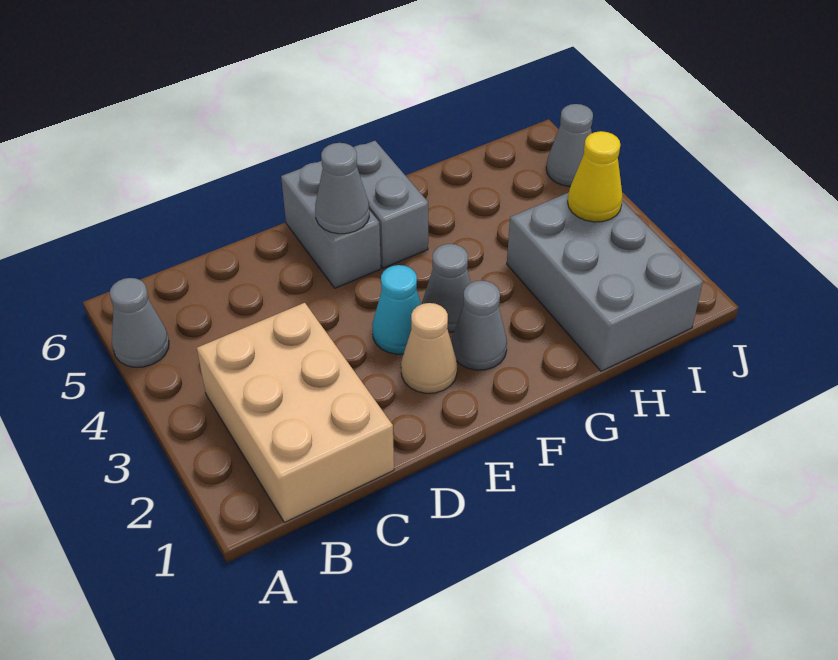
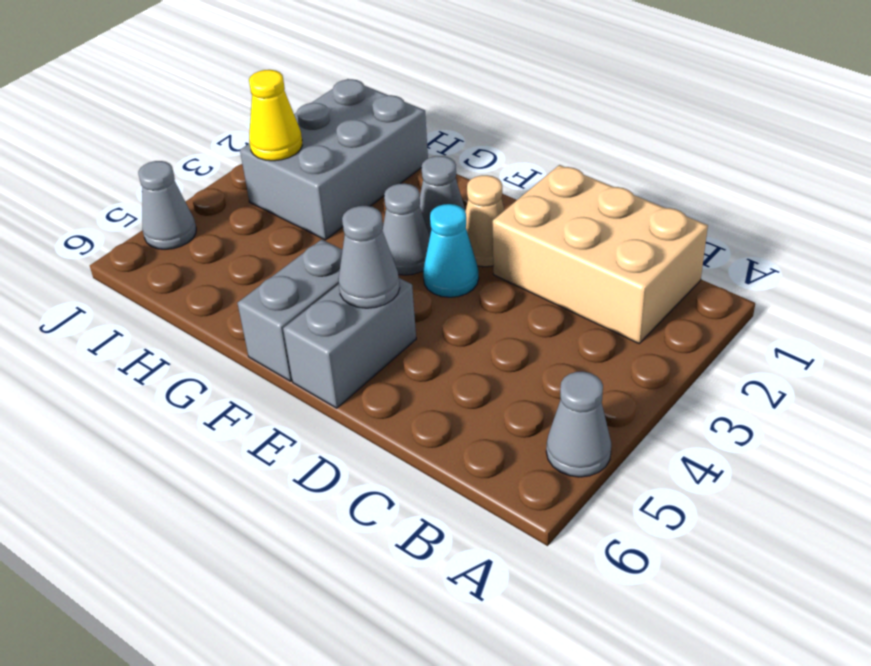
tan brick B1:C3 level 1 -> tan brick B1:D2 level 1

